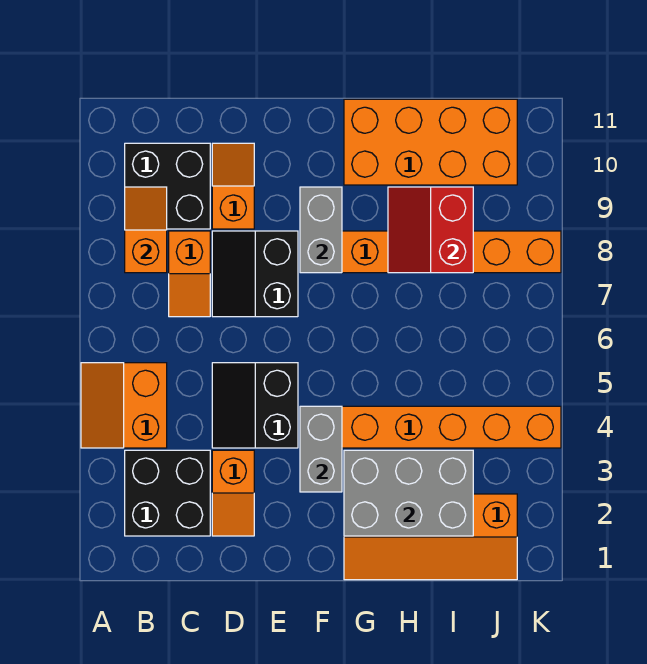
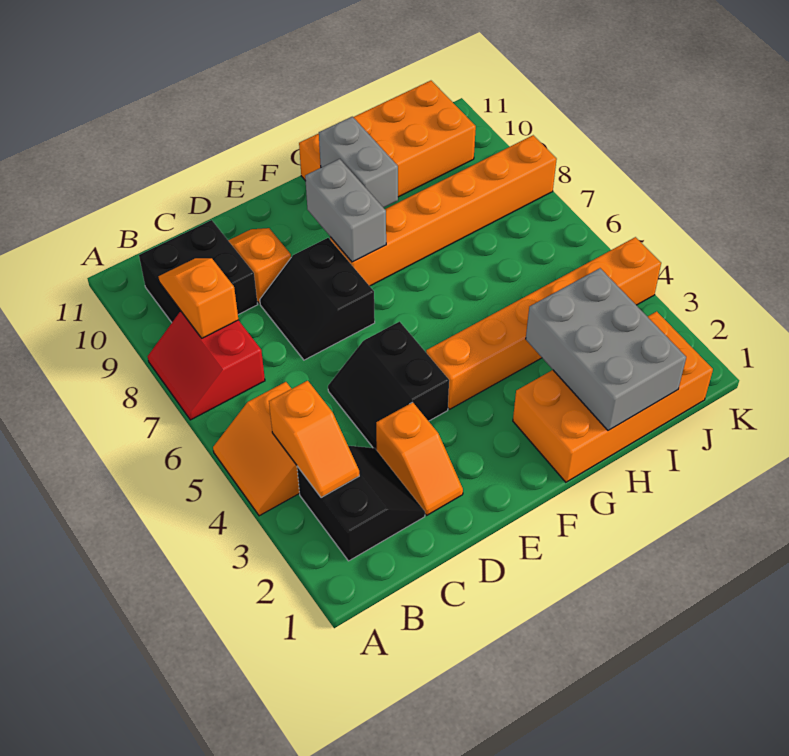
black brick B2:C3 level 1 -> black slope B2:C3 level 1 top B
orange slope C7:C8 level 1 top 8 -> orange slope B3:B4 level 2 top 4
grey brick F3:F4 level 2 -> grey brick G9:G10 level 2
orange slope G1:J2 level 1 top 2 -> orange brick G1:J2 level 1
grey brick G2:I3 level 2 -> grey brick H1:I3 level 2
red slope H8:I9 level 2 top I -> red slope A7:B8 level 1 top B

